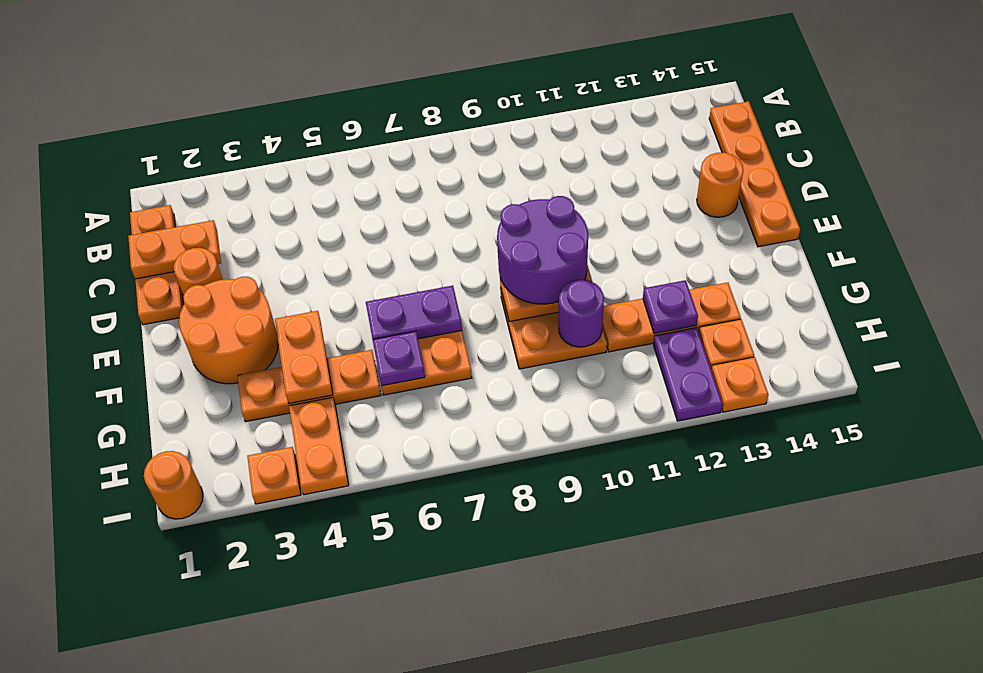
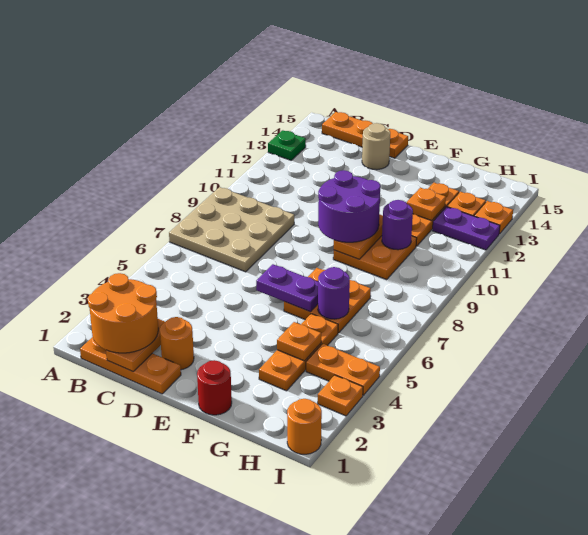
none -> tan plate A7:C9 level 1
none -> green plate A13 level 1
orange plate B15:E15 level 1 -> orange plate B15:D15 level 1
orange round brick D14 level 1 -> tan round brick D14 level 1
orange round brick E2:F3 level 1 -> orange round brick B1:C2 level 3
none -> red round brick F1 level 1
orange plate F4:G4 level 2 -> orange plate G4 level 2
purple plate F6:F7 level 2 -> purple plate E6:F6 level 2
purple plate G6 level 2 -> purple round brick G6 level 2
purple plate G12 level 2 -> orange plate G12 level 2

